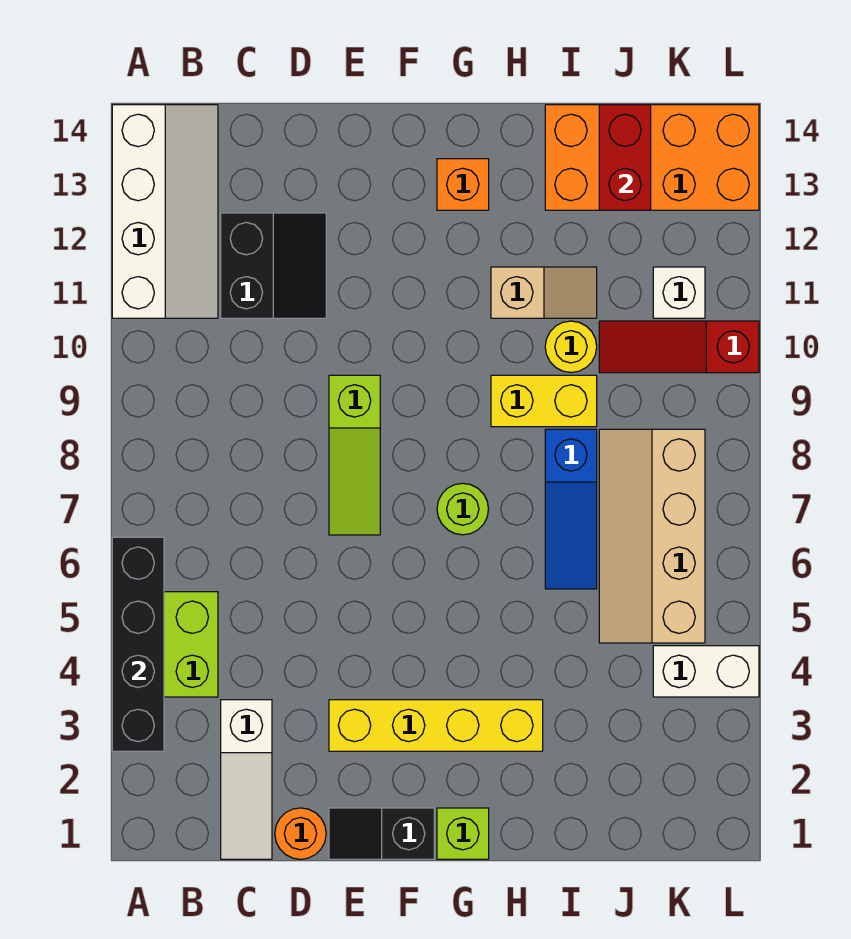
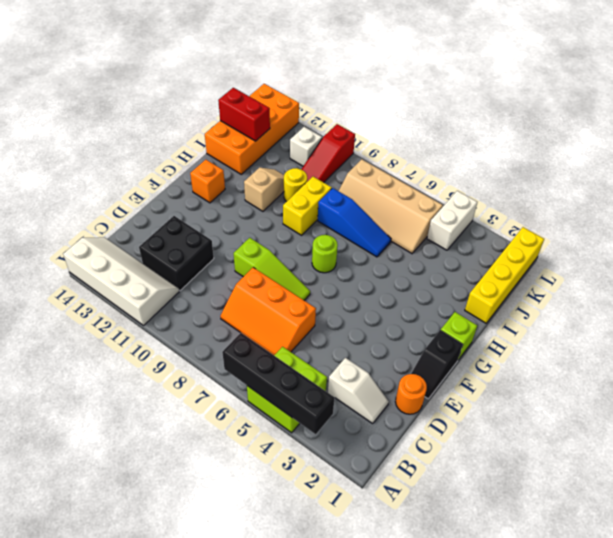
white slope C1:C3 level 1 top 3 -> white slope C2:C3 level 1 top 3
none -> orange slope C6:D8 level 1 top D
black slope C11:D12 level 1 top C -> black brick C11:D12 level 1
yellow brick E3:H3 level 1 -> yellow brick I1:L1 level 1

